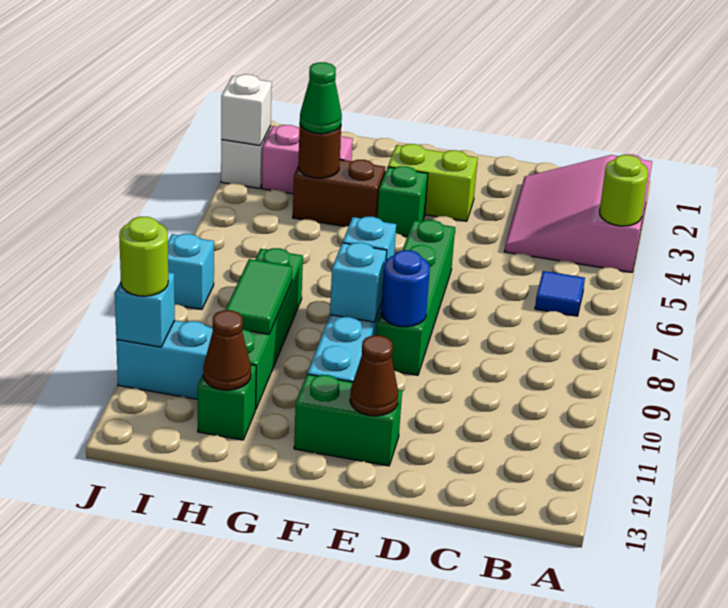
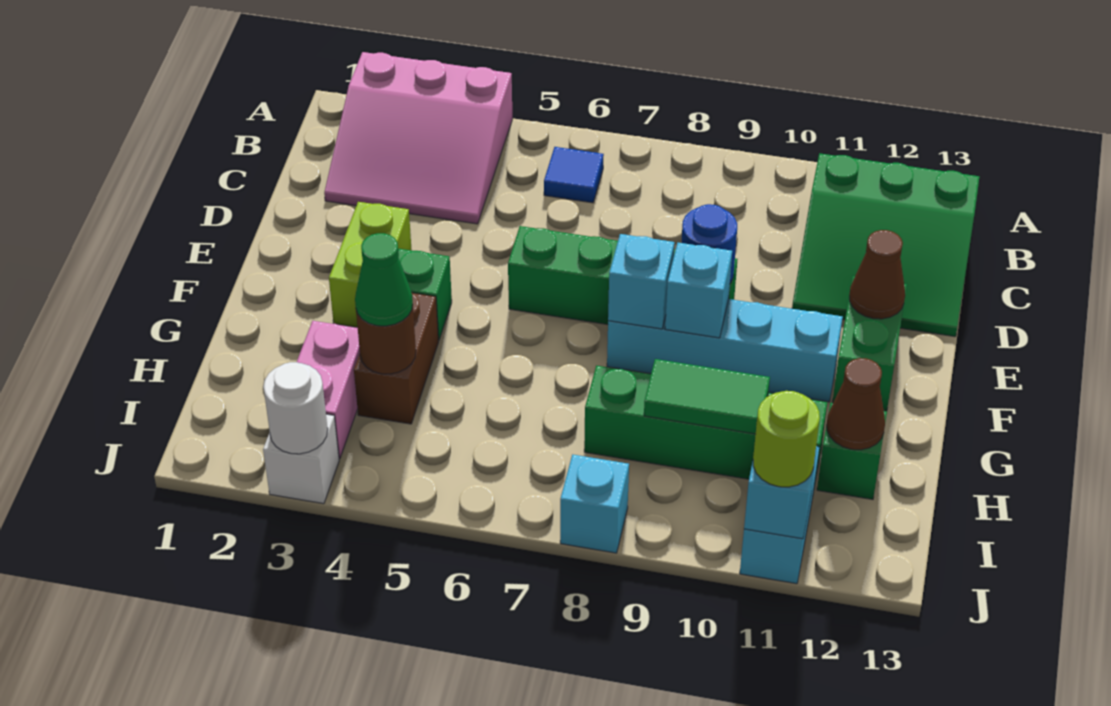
lime round brick A4 level 2 -> none
none -> green slope B11:D13 level 1 top B
white brick J3 level 2 -> white round brick J3 level 2

